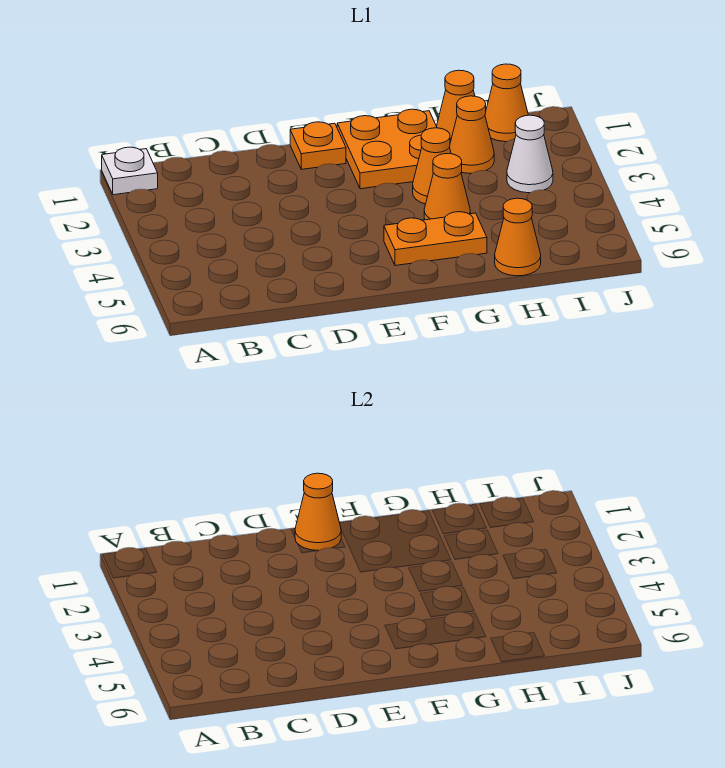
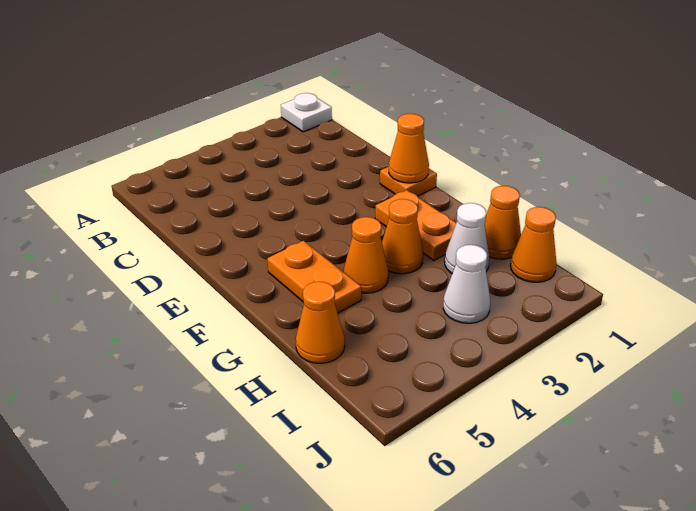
orange plate F1:G2 level 1 -> orange plate F2:G2 level 1
orange cone H2 level 1 -> white cone H2 level 1

